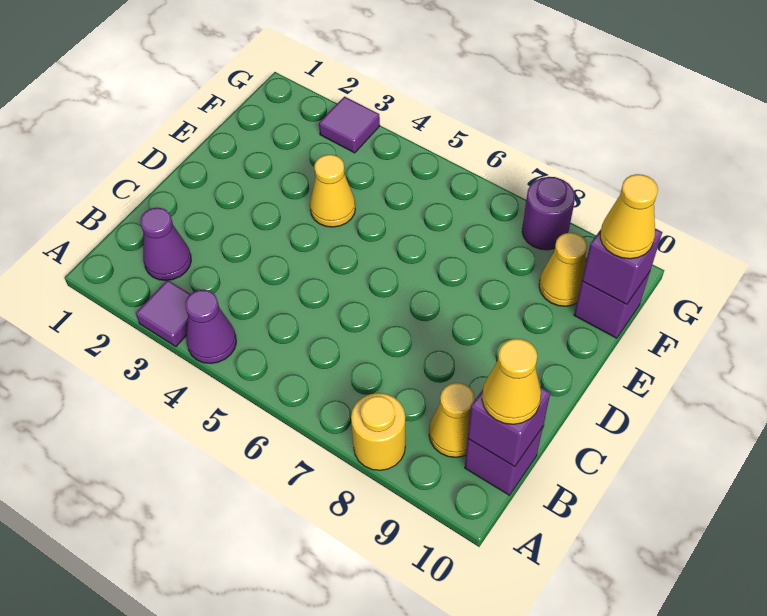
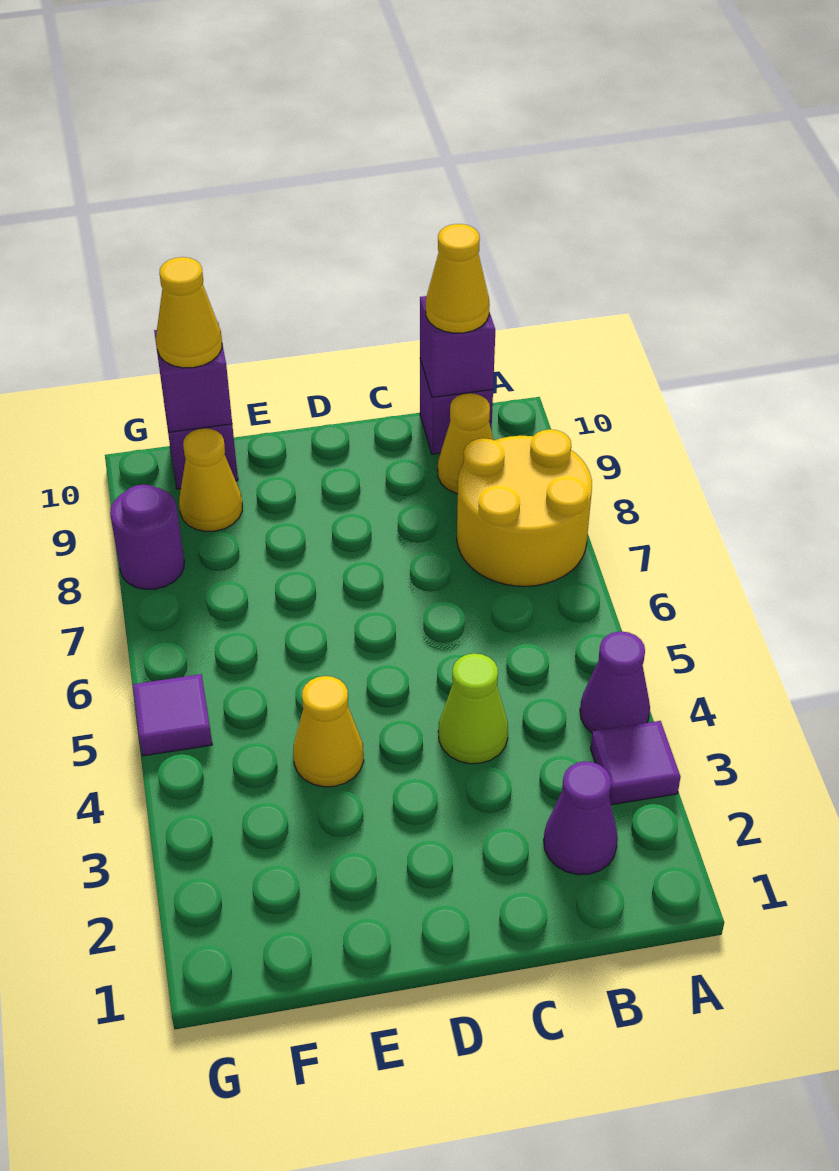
yellow round brick A8 level 1 -> yellow round brick A7:B8 level 1
none -> lime cone C4 level 1
purple tile G3 level 1 -> purple tile G5 level 1

